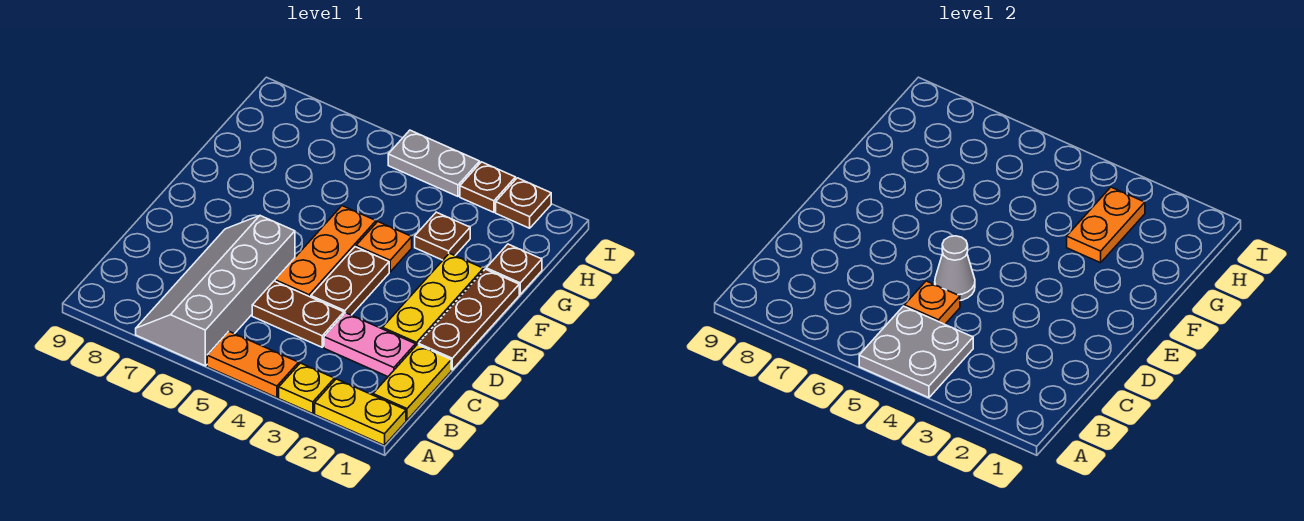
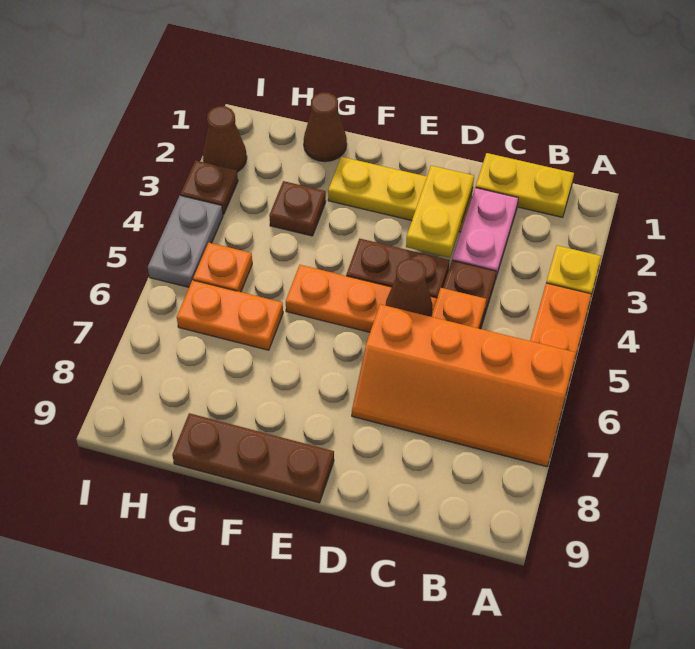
yellow plate A1:A2 level 1 -> yellow plate D2:D3 level 2
grey plate A4:B5 level 2 -> none
grey slope A6:D7 level 1 top 6 -> orange slope A6:D7 level 1 top 6
brown plate D1:F1 level 1 -> brown plate E9:G9 level 1
grey cone D5 level 2 -> brown cone D5 level 2
orange plate F4 level 1 -> orange plate H5 level 1
brown plate G1 level 1 -> brown cone G1 level 1
orange plate G3:H3 level 2 -> orange plate G6:H6 level 1
brown plate I2 level 1 -> brown cone I2 level 1

